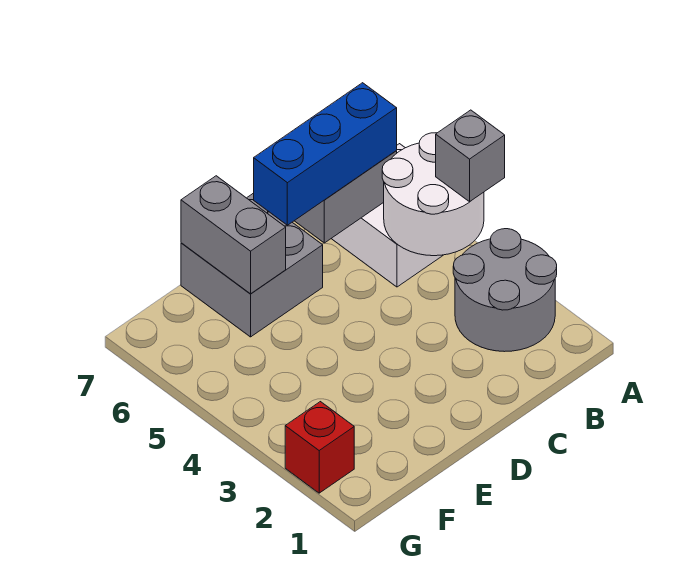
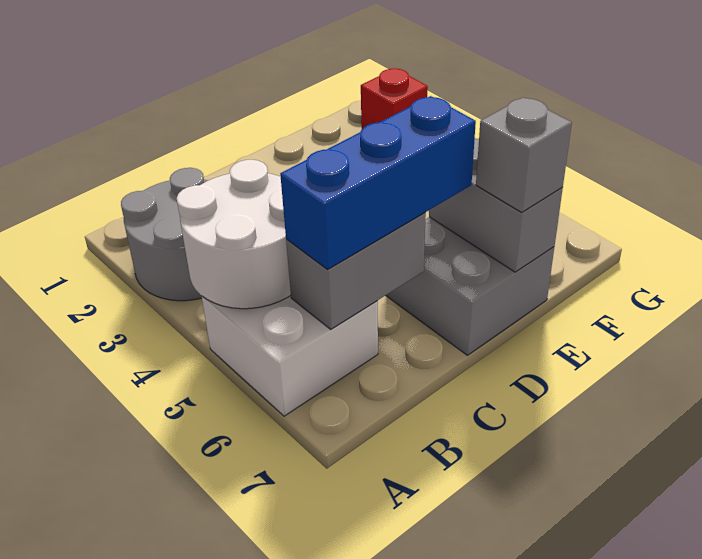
grey brick A4 level 3 -> grey brick E7 level 3

